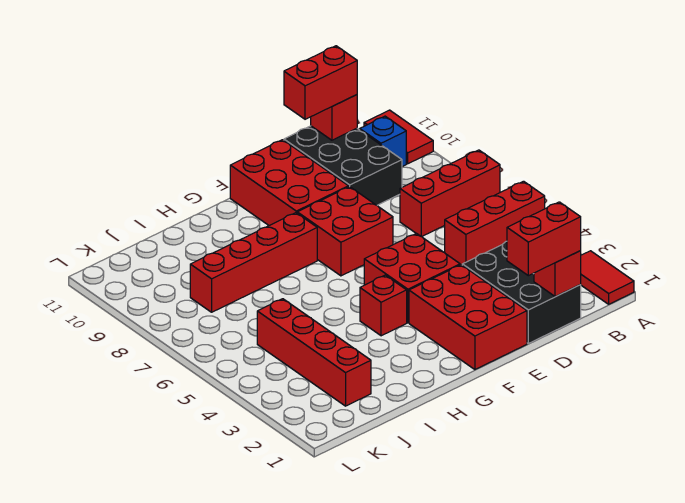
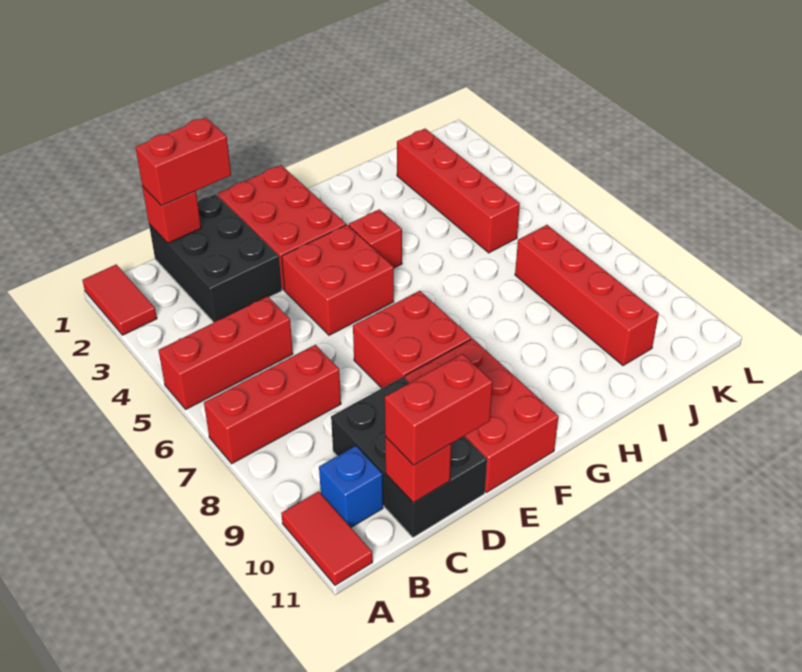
red brick G8:J8 level 1 -> red brick J7:J10 level 1

